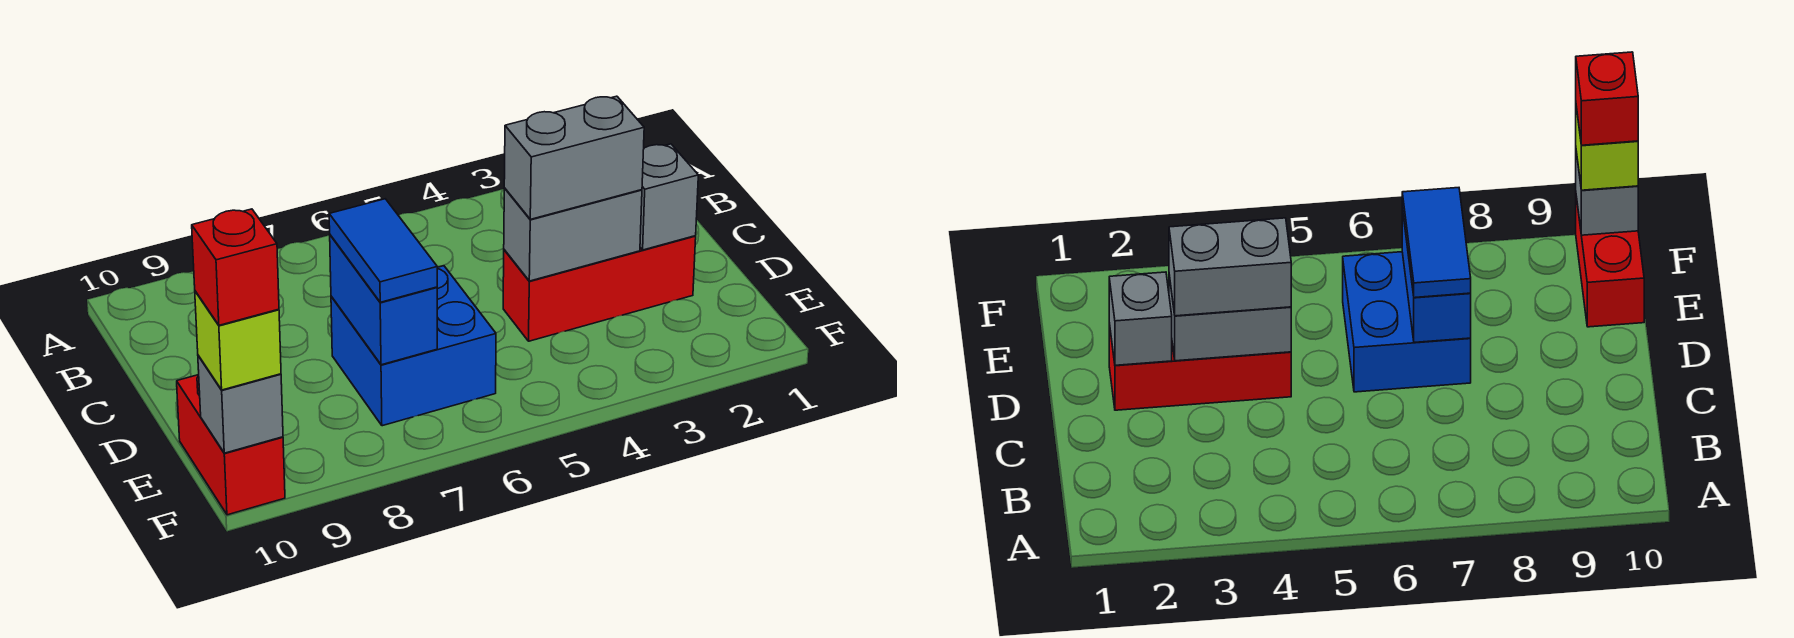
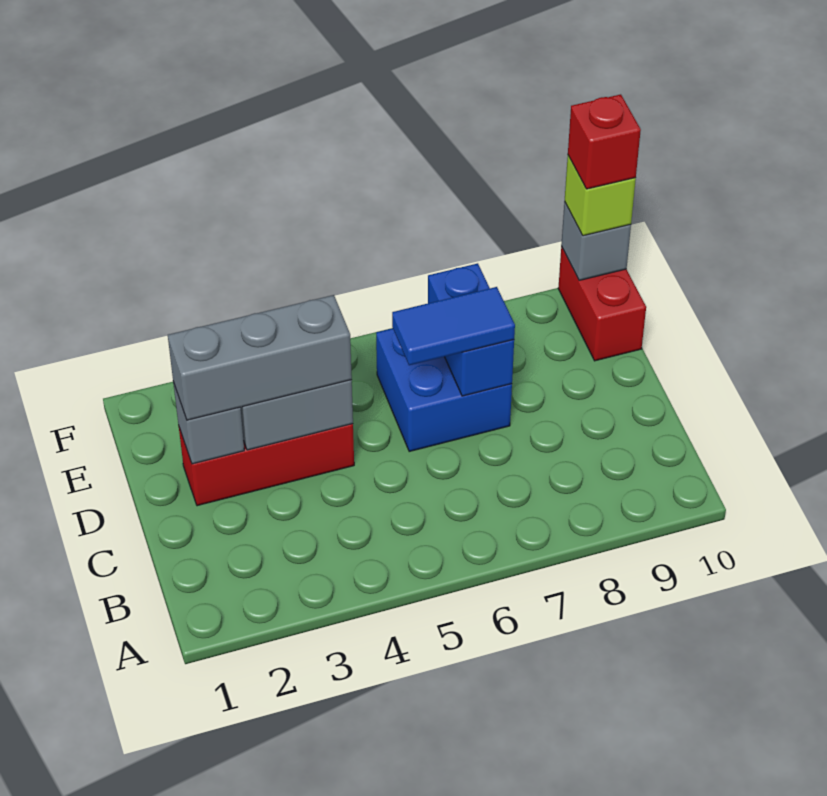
grey brick D3:D4 level 3 -> grey brick D2:D4 level 3
blue tile D7:E7 level 3 -> blue tile D6:D7 level 3

